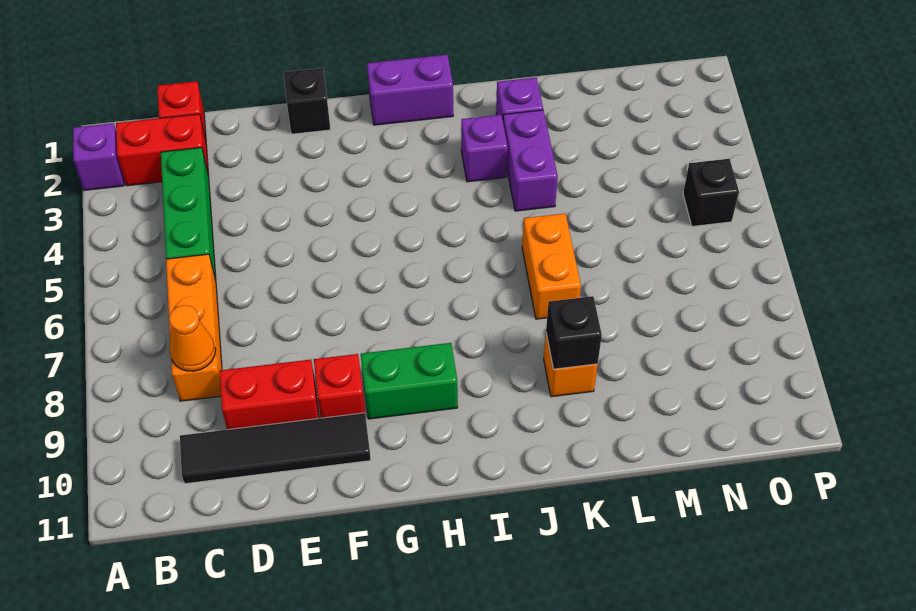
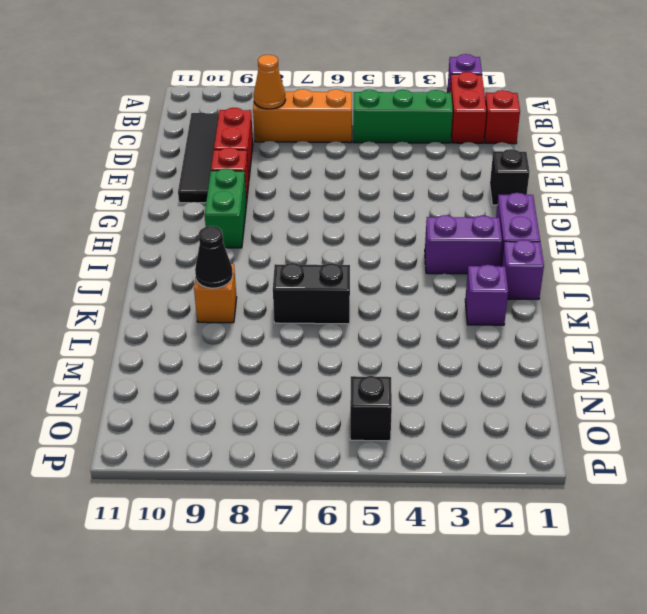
purple brick J3 level 1 -> purple brick J1 level 1
purple brick K3:K4 level 1 -> purple brick I2:I3 level 1
orange brick K6:K7 level 1 -> black brick K6:K7 level 1
black brick K9 level 2 -> black cone K9 level 2

